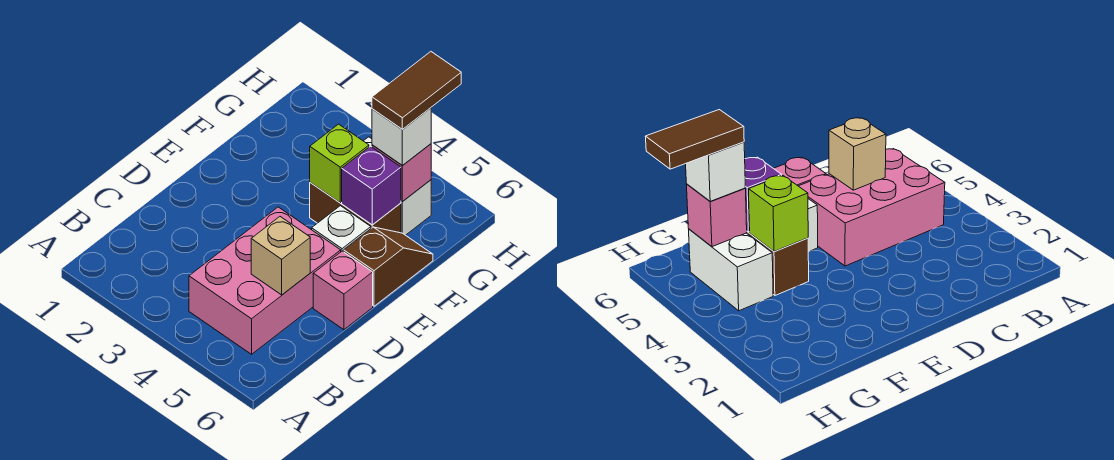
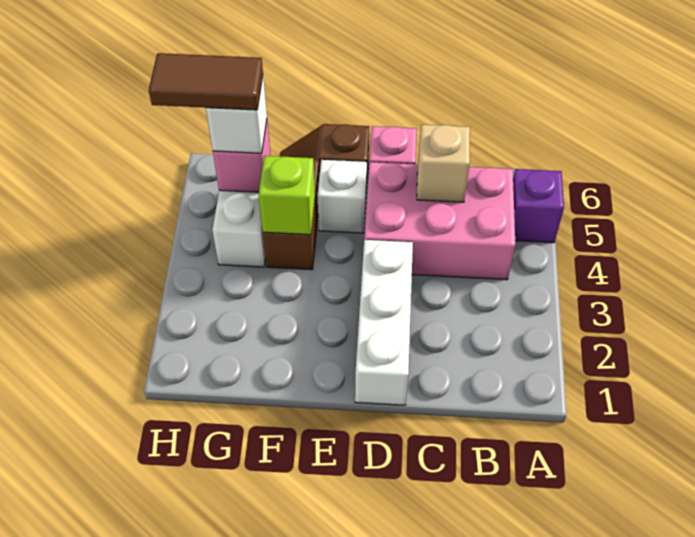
none -> white brick D1:D3 level 1
purple brick F5 level 2 -> purple brick A5 level 1

